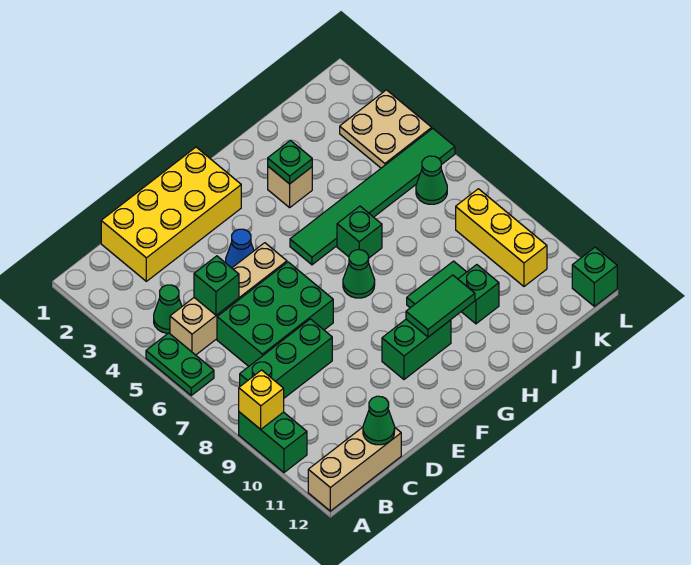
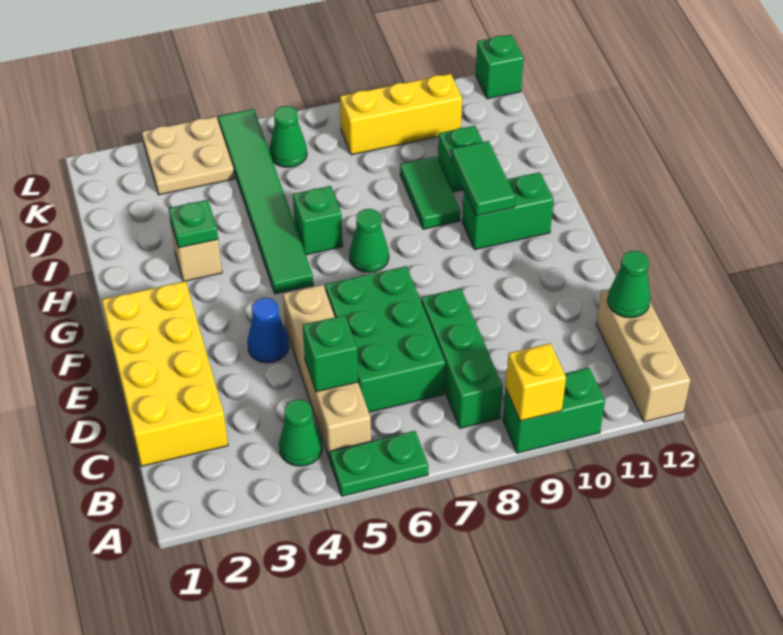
green brick F10:G10 level 1 -> green brick G10:G11 level 1

